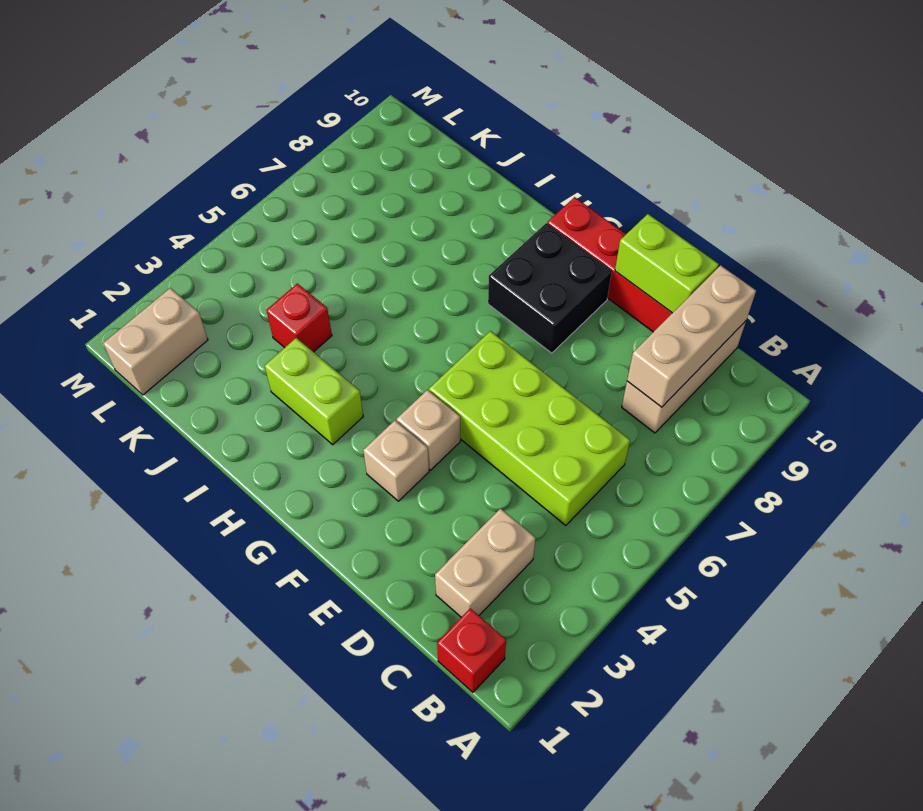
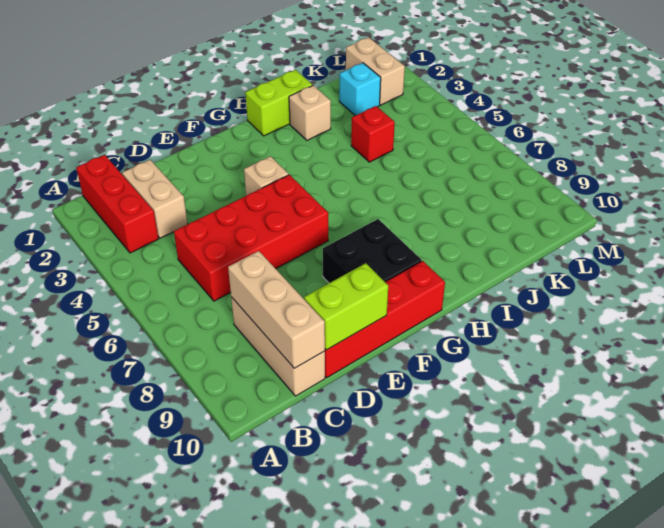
red brick B1 level 1 -> red brick B1:B3 level 1
lime brick C5:F6 level 1 -> red brick C5:F6 level 1
tan brick F3 level 1 -> tan brick I2 level 1
lime brick H3:I3 level 1 -> lime brick H1:I1 level 1
none -> cyan brick K2 level 1

